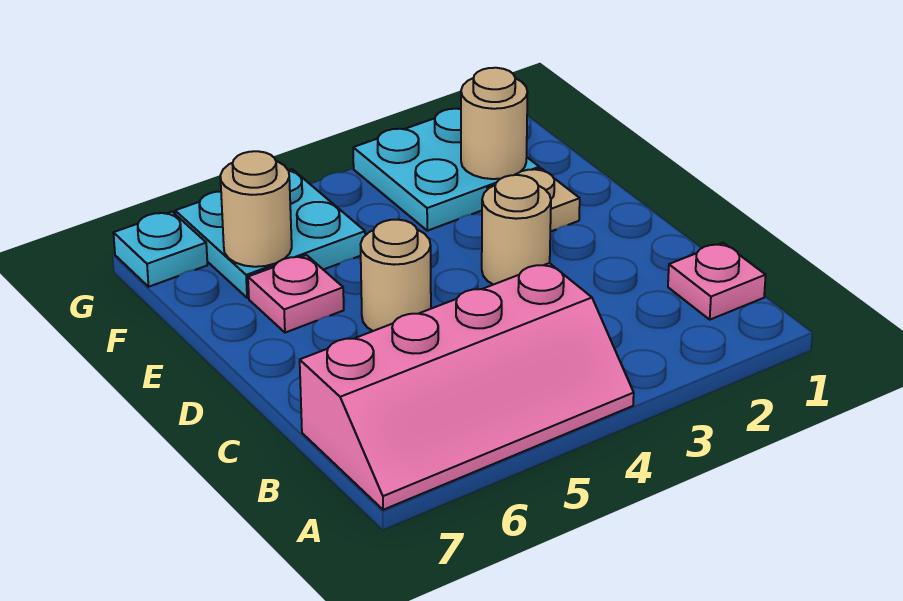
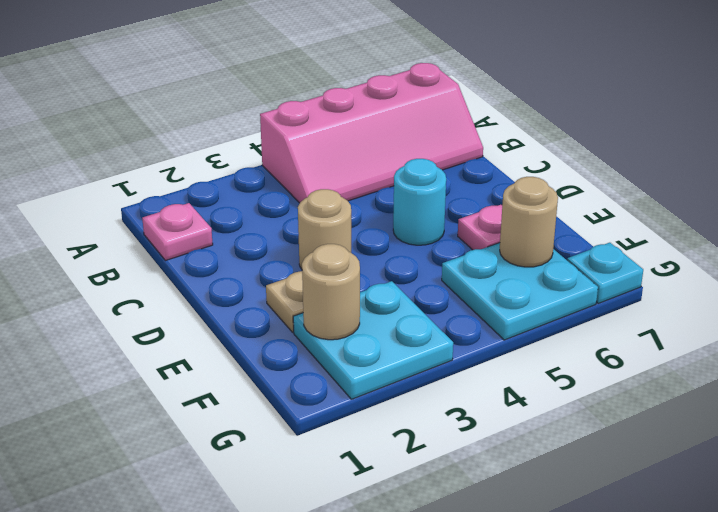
pink slope A4:B7 level 1 top B -> pink slope A4:B7 level 1 top A
tan round brick D5 level 1 -> cyan round brick D5 level 1

